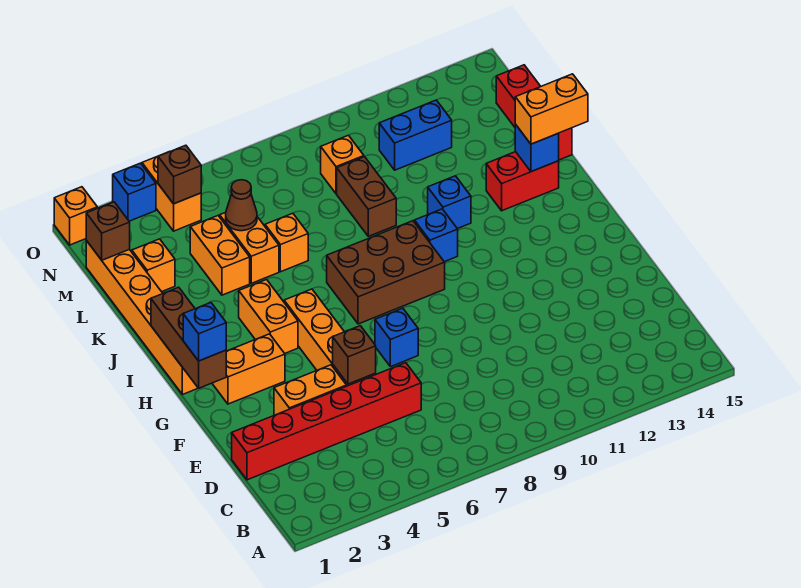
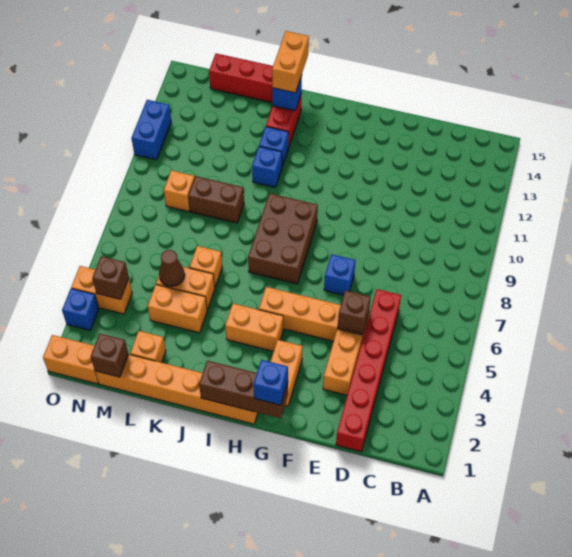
blue brick I10 level 1 -> blue brick J12 level 1
blue brick M11:M12 level 1 -> blue brick O11:O12 level 1
orange brick O1 level 1 -> orange brick N1:O1 level 1

